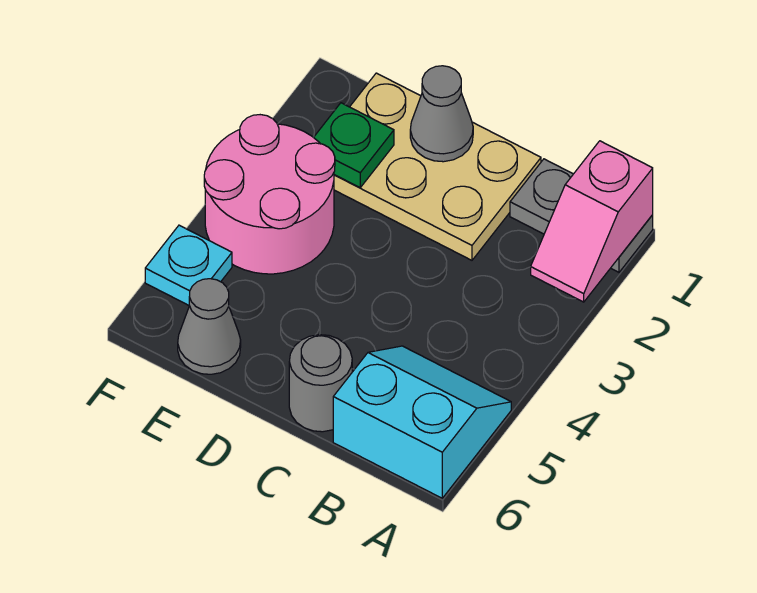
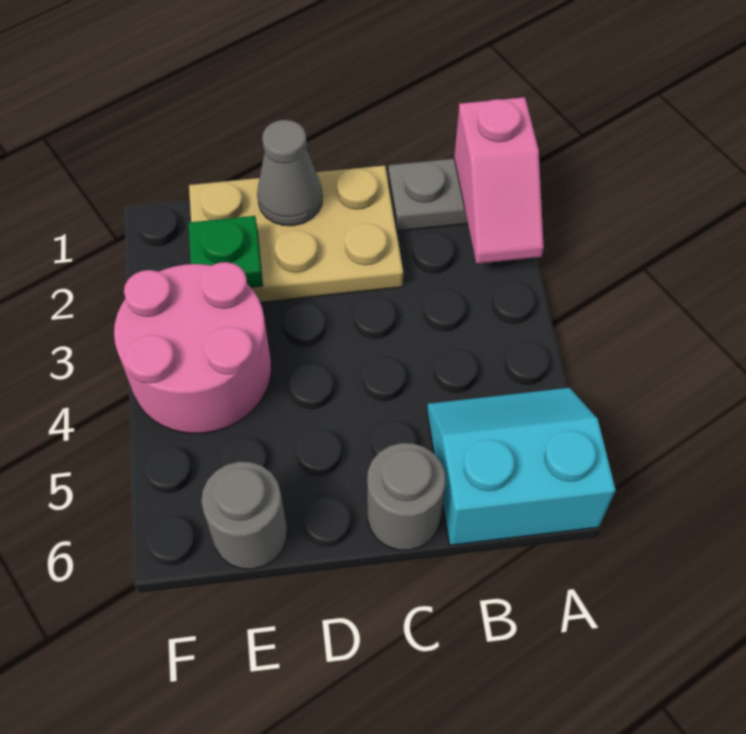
grey cone E6 level 1 -> grey round brick E6 level 1
cyan plate F5 level 1 -> none

